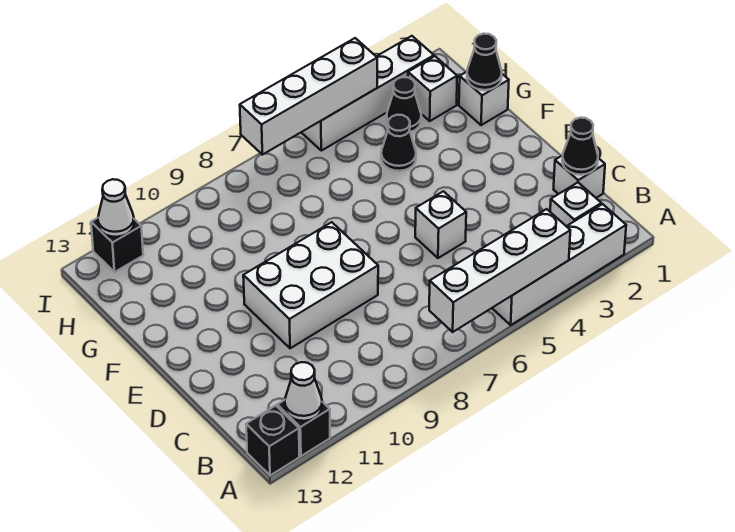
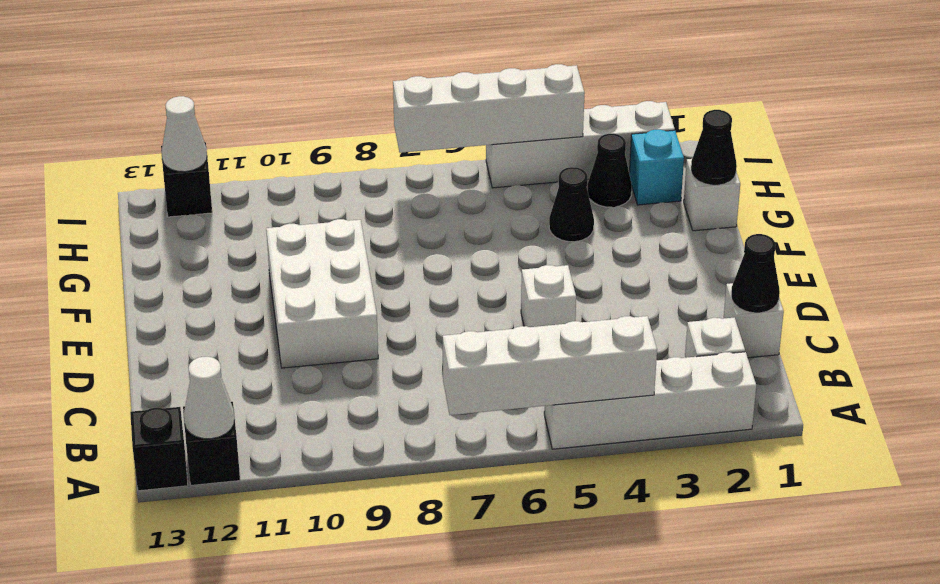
white brick D8:E10 level 1 -> white brick D9:F10 level 1
white brick H2 level 1 -> cyan brick H2 level 1

